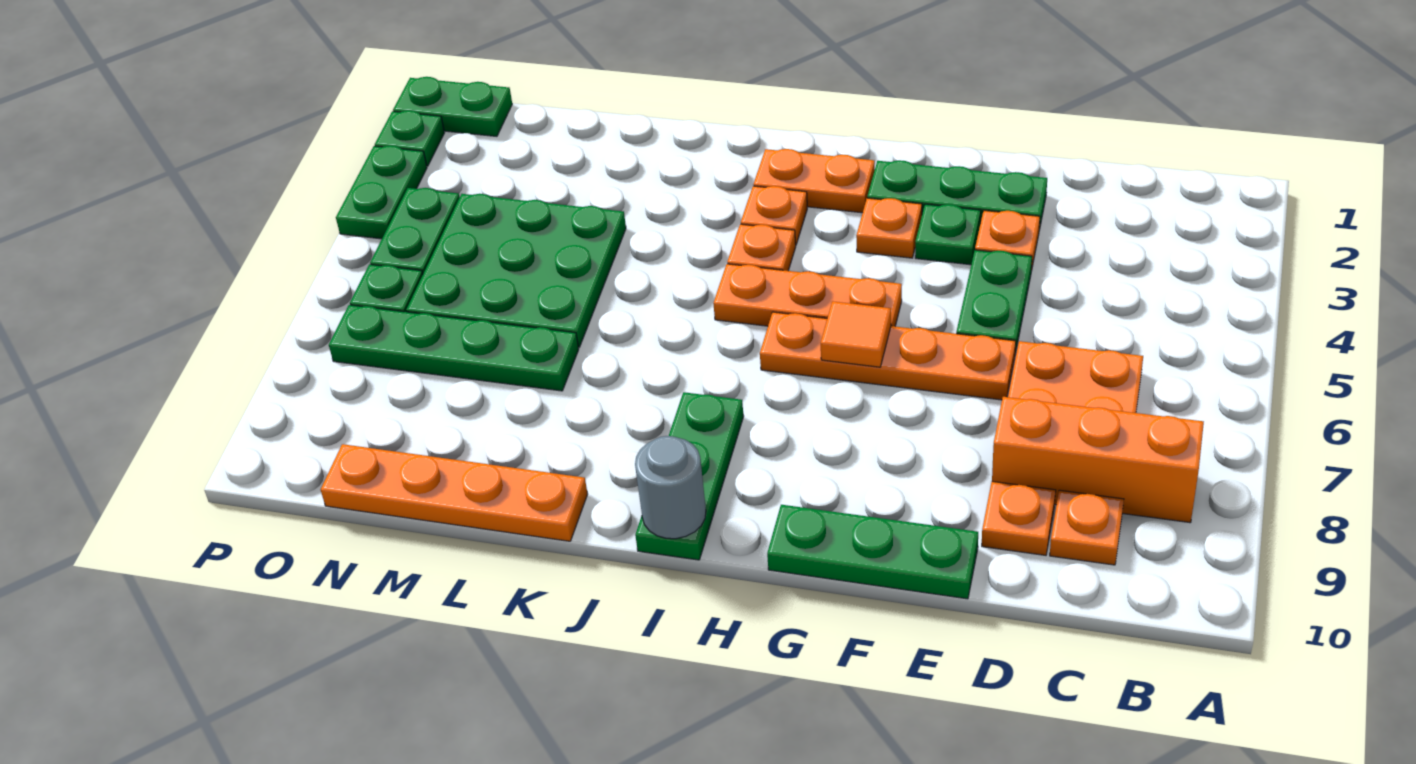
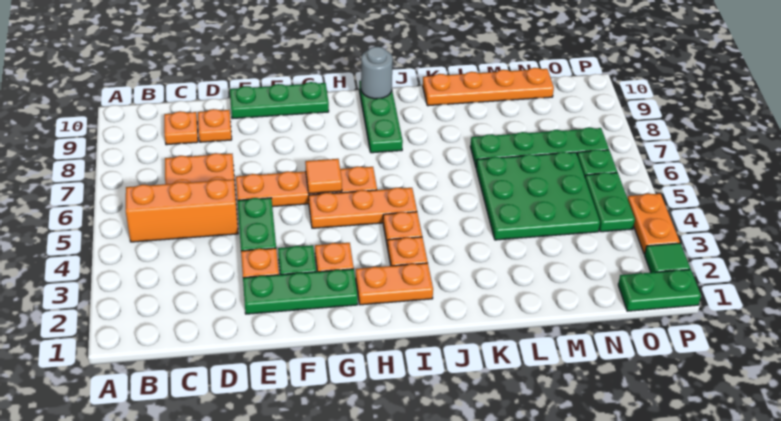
orange brick B8:D8 level 1 -> orange brick B5:D5 level 1
green plate P2 level 1 -> green tile P2 level 1
green plate P3:P4 level 1 -> orange plate P3:P4 level 1

